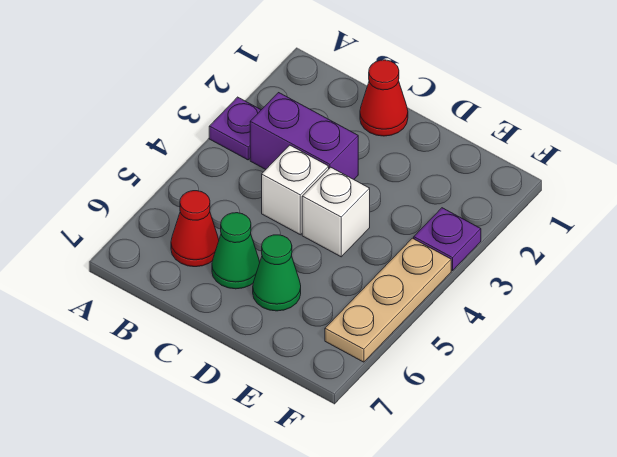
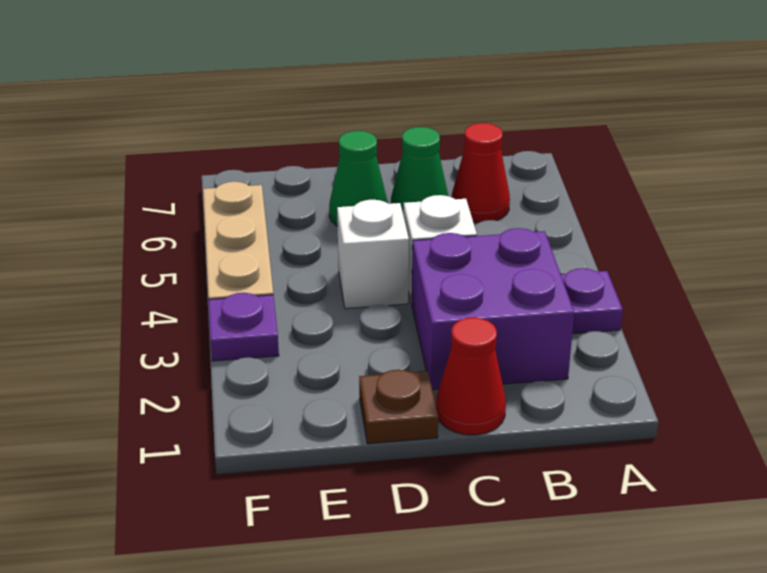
purple brick B3:C3 level 1 -> purple brick B2:C3 level 1
none -> brown plate D1 level 1

